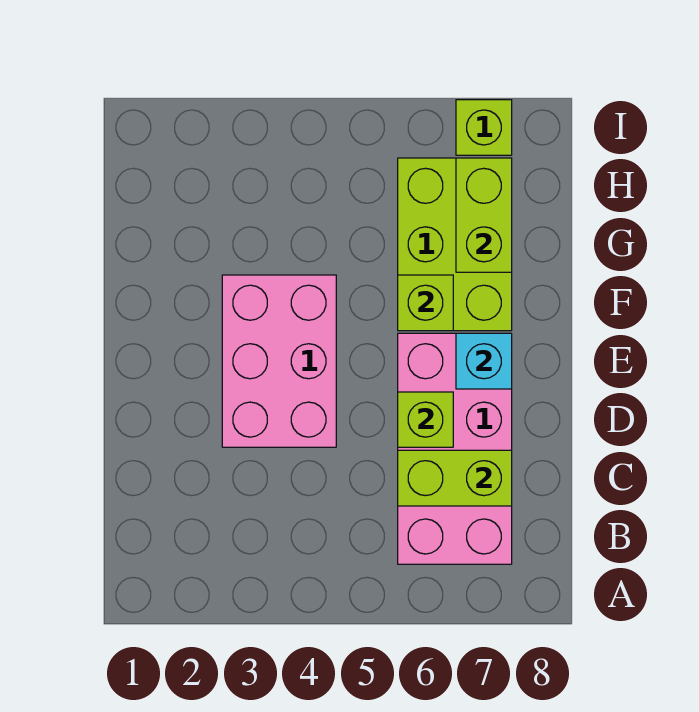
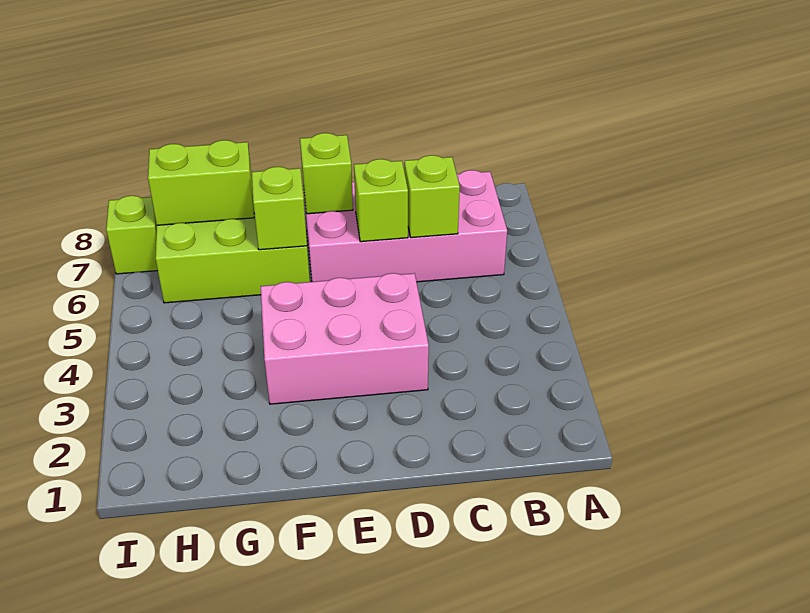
lime brick C6:C7 level 2 -> lime brick C6 level 2
cyan brick E7 level 2 -> lime brick E7 level 2

